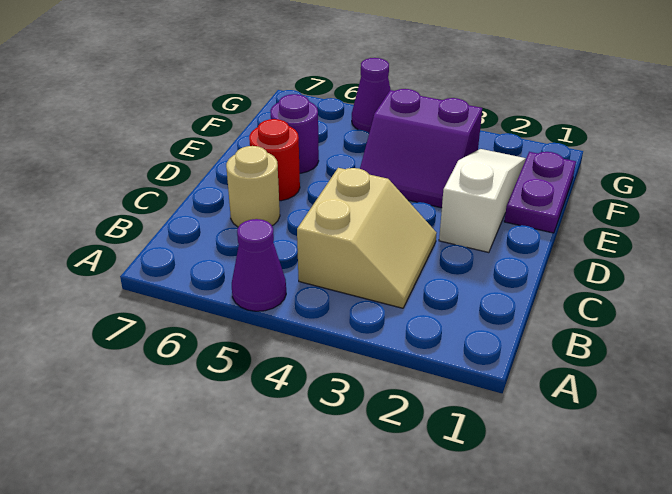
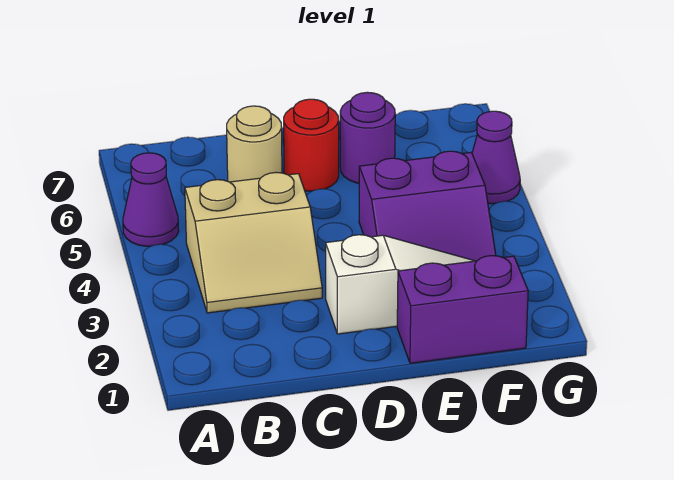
purple plate E1:F1 level 1 -> purple brick E1:F1 level 1
purple slope E3:F4 level 1 top F -> purple slope E3:F4 level 1 top 4

